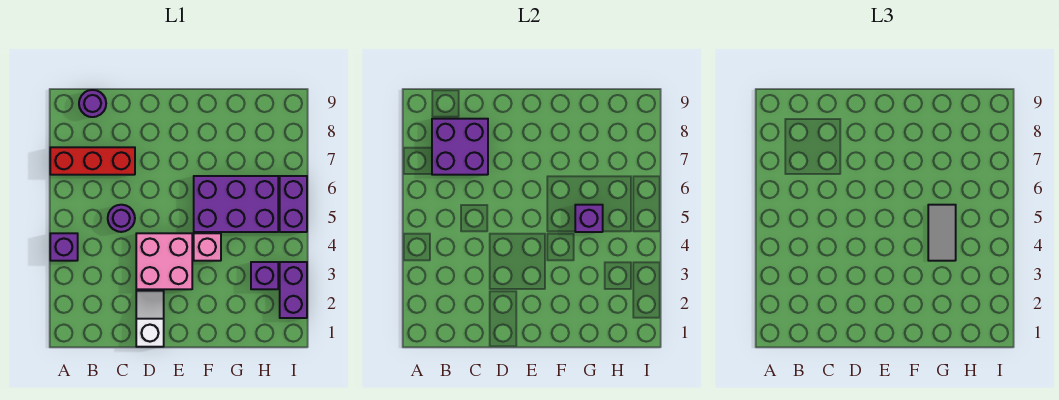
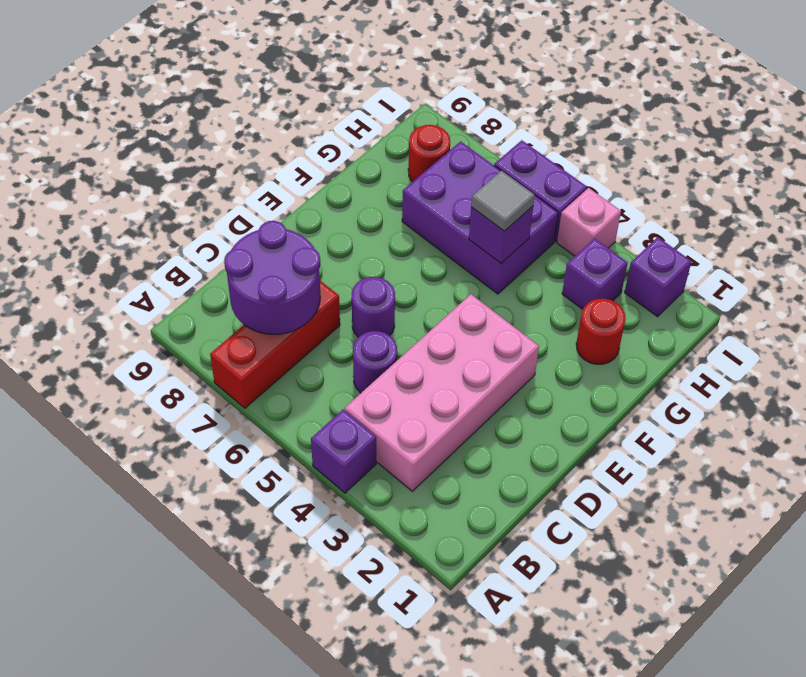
purple brick B7:C8 level 2 -> purple round brick B7:C8 level 2
purple round brick B9 level 1 -> purple round brick D6 level 1
white slope D1:D2 level 1 top 1 -> none
pink brick D3:E4 level 1 -> pink brick B3:E4 level 1
pink brick F4 level 1 -> pink brick I4 level 1
purple brick F5:H6 level 1 -> purple brick G5:H7 level 1
none -> red round brick G2 level 1
grey tile G4:G5 level 3 -> grey tile G5 level 3
none -> red round brick H8 level 1
purple brick I2:I3 level 1 -> purple brick I2 level 1

